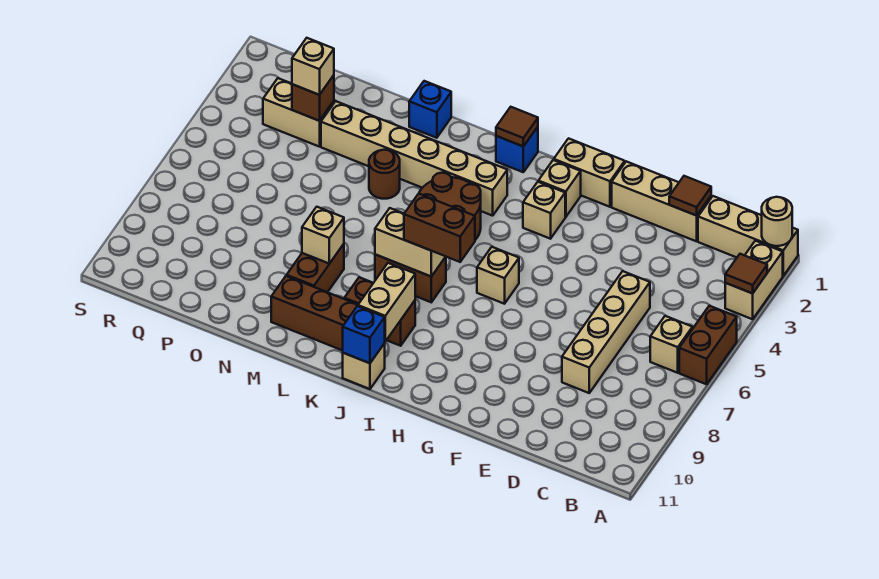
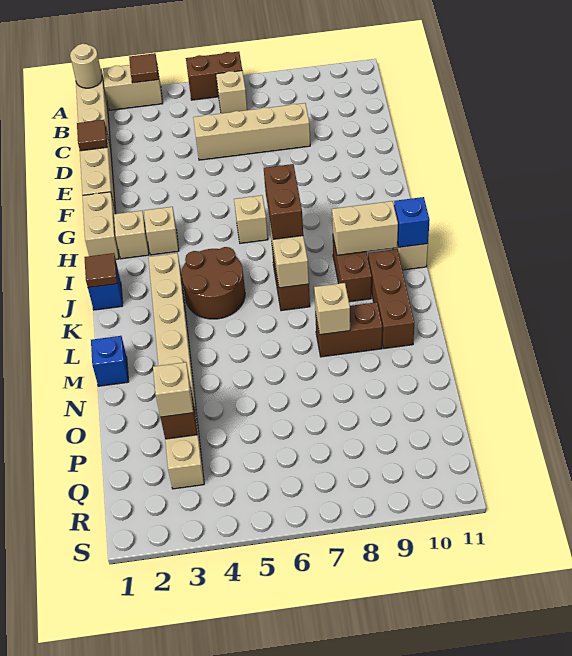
brown round brick M4 level 1 -> none

